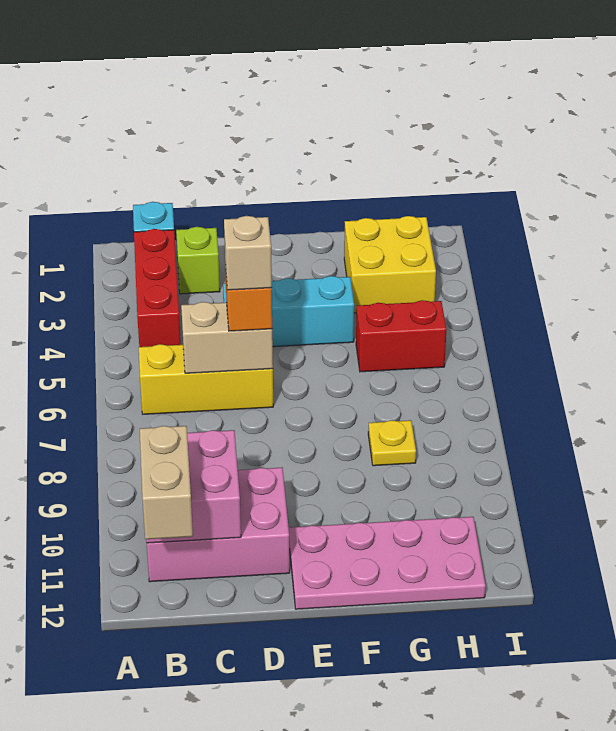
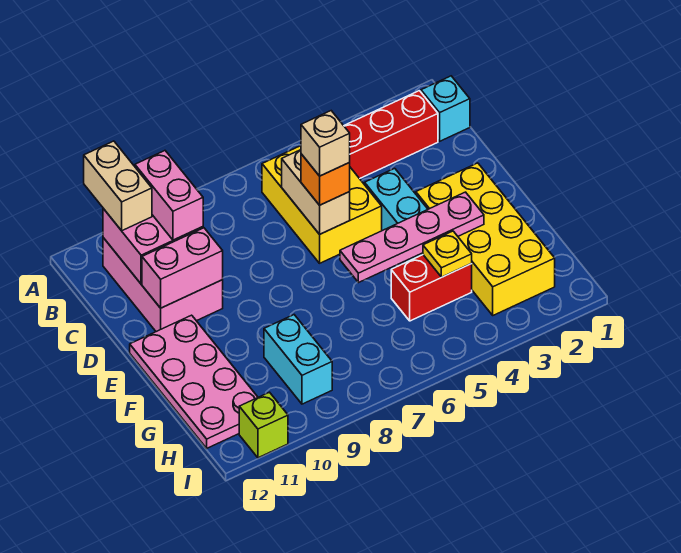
yellow brick B6:D6 level 1 -> yellow brick B5:D6 level 1
none -> pink brick B10:C10 level 3
tan brick B11:B12 level 3 -> tan brick A11:B11 level 3
lime brick C2 level 1 -> lime brick I11 level 1
none -> pink brick D10:D11 level 2
none -> pink plate F3:F6 level 2
yellow brick G2:H3 level 1 -> yellow brick E2:H3 level 1
red brick G5:H5 level 1 -> red brick G4:G5 level 1
yellow plate G8 level 1 -> yellow plate G4 level 2
none -> cyan brick G9:H9 level 1

